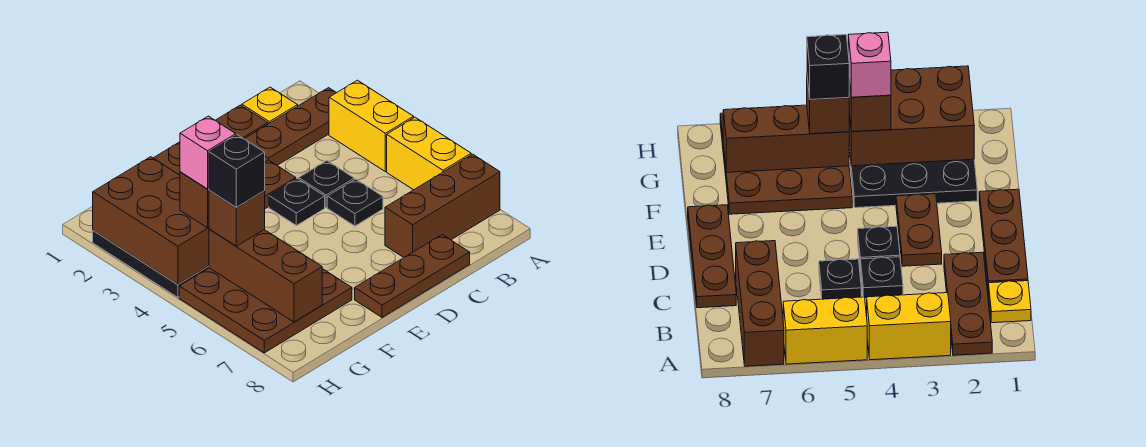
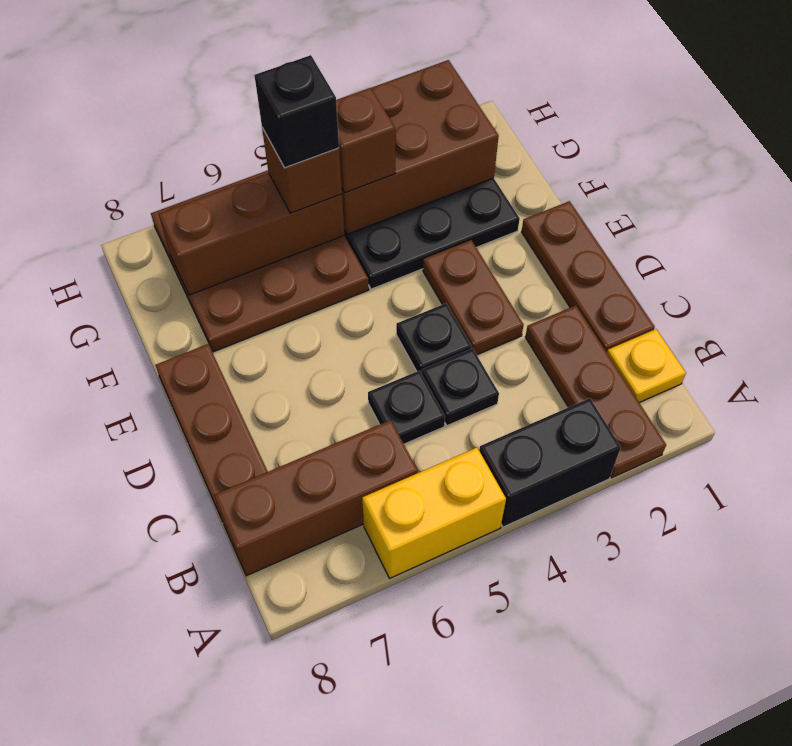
yellow brick A3:A4 level 1 -> black brick A3:A4 level 1
brown brick A7:C7 level 1 -> brown brick B6:B8 level 1
pink brick G4 level 4 -> none

